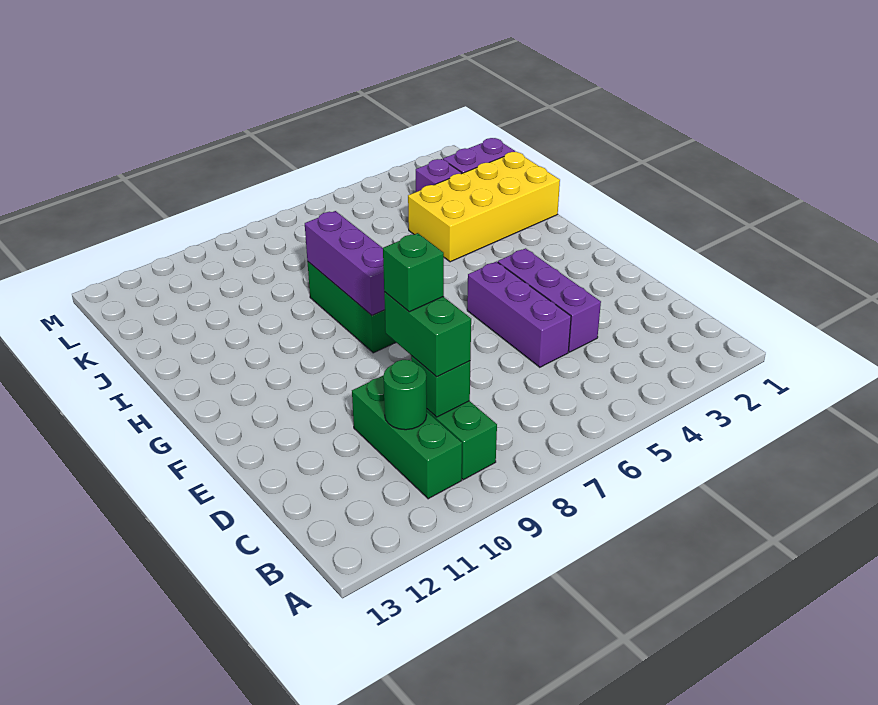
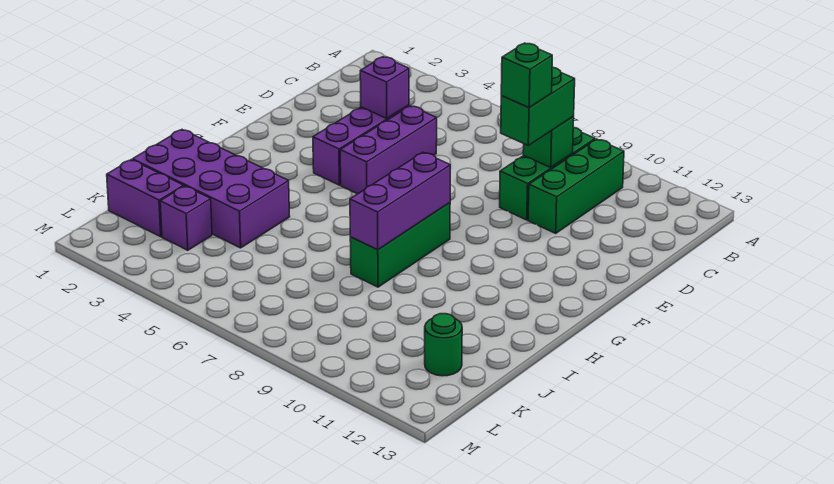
green round brick C10 level 2 -> green round brick K12 level 1
none -> purple brick D4 level 2
yellow brick I1:J4 level 1 -> purple brick I1:J4 level 1

